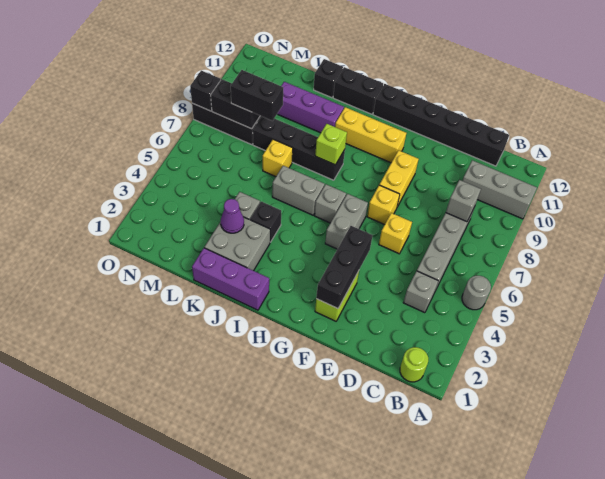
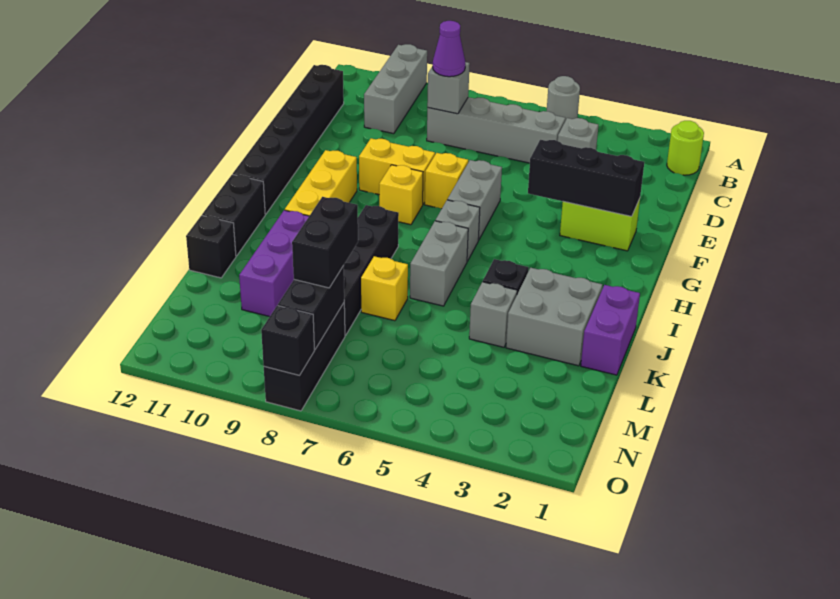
yellow brick E6 level 1 -> yellow brick G8 level 1
grey brick G5:G6 level 1 -> grey brick F6:G6 level 1
purple brick I1:K1 level 1 -> purple brick J1:K1 level 1
lime brick I8 level 2 -> none
purple cone K3 level 2 -> purple cone C8 level 3

